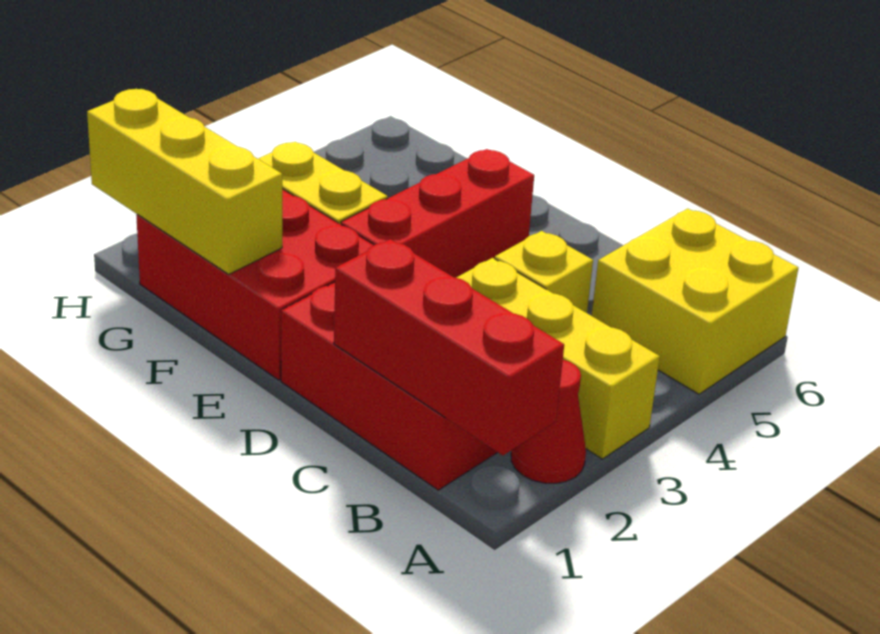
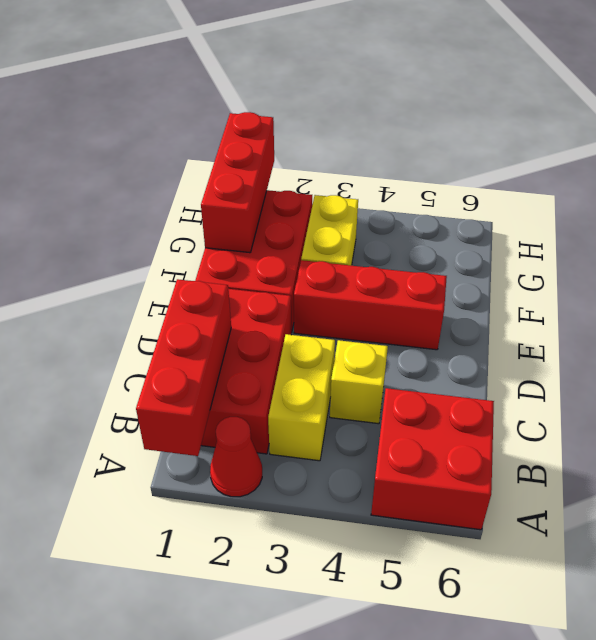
yellow brick A3:C3 level 1 -> yellow brick B3:C3 level 1
yellow brick A5:B6 level 1 -> red brick A5:B6 level 1
yellow brick F1:H1 level 2 -> red brick F1:H1 level 2

